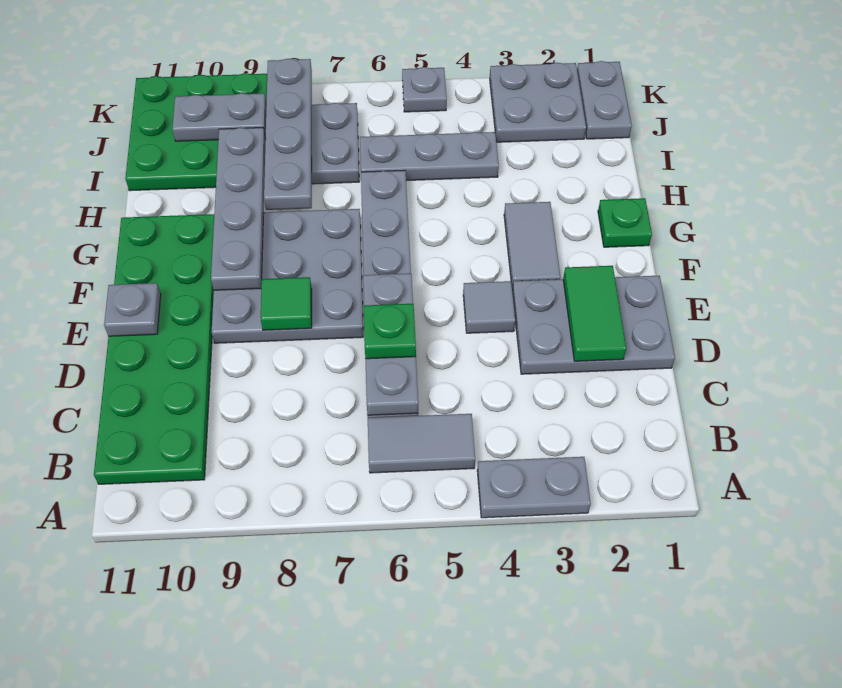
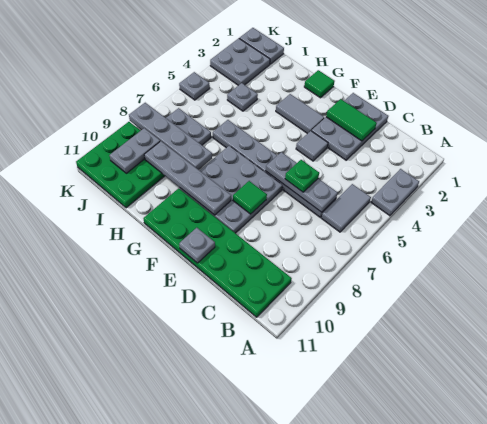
green plate G1 level 1 -> green tile G1 level 1
grey plate I4:I6 level 1 -> grey plate I4 level 1

